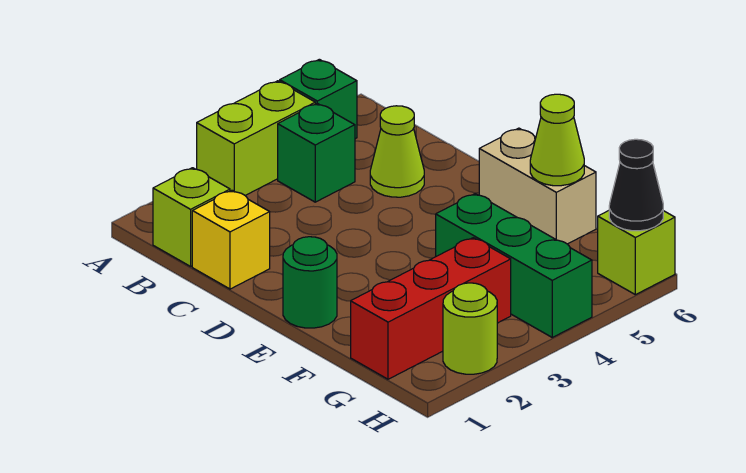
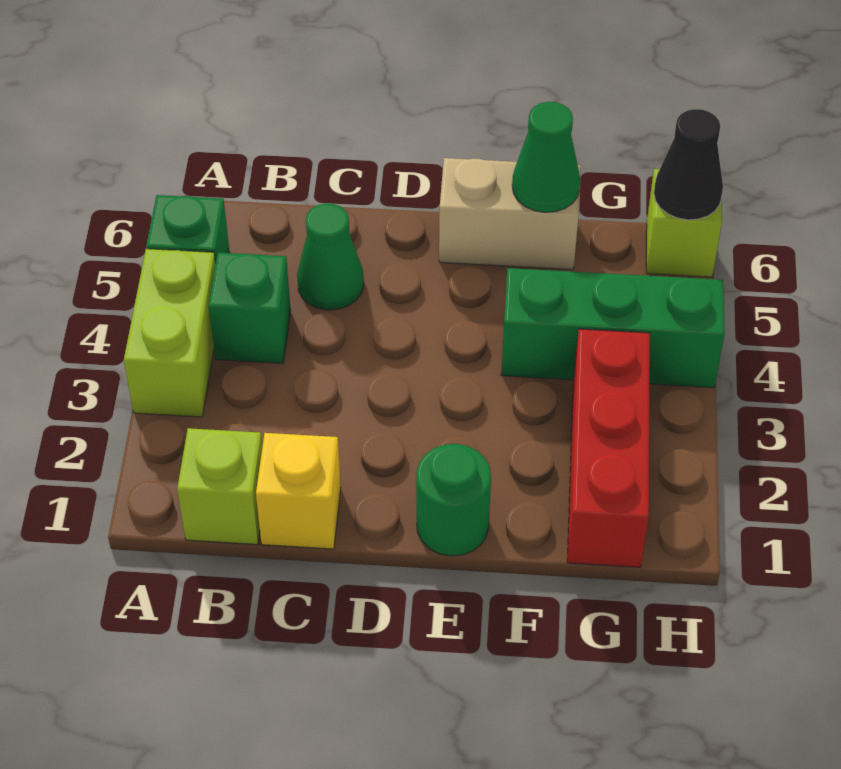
lime cone C5 level 1 -> green cone C5 level 1
lime cone F6 level 2 -> green cone F6 level 2
lime round brick H2 level 1 -> none

